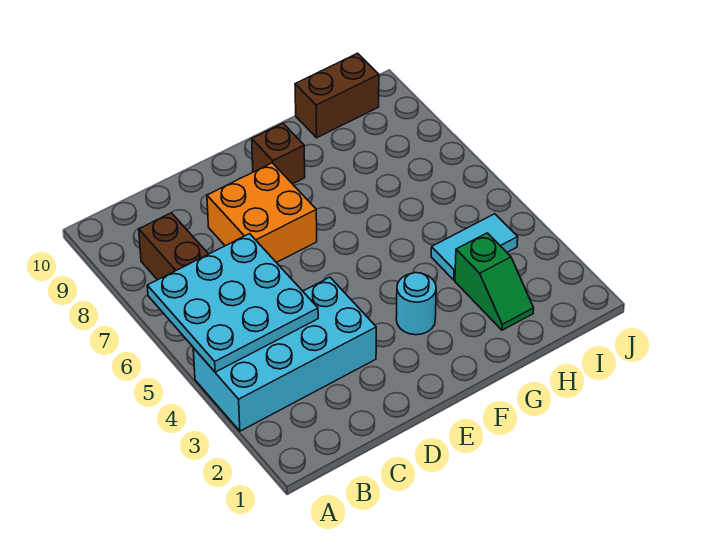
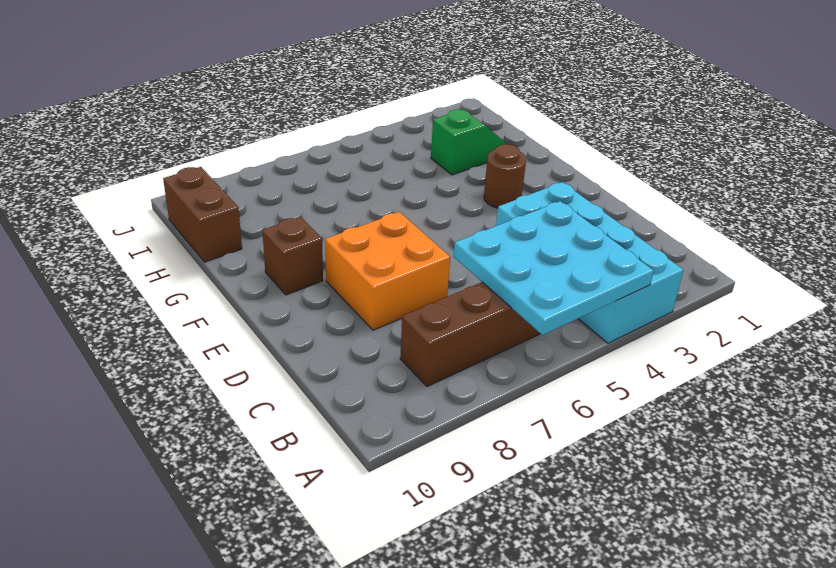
cyan round brick F3 level 1 -> brown round brick F3 level 1
cyan tile H4:I4 level 1 -> none

